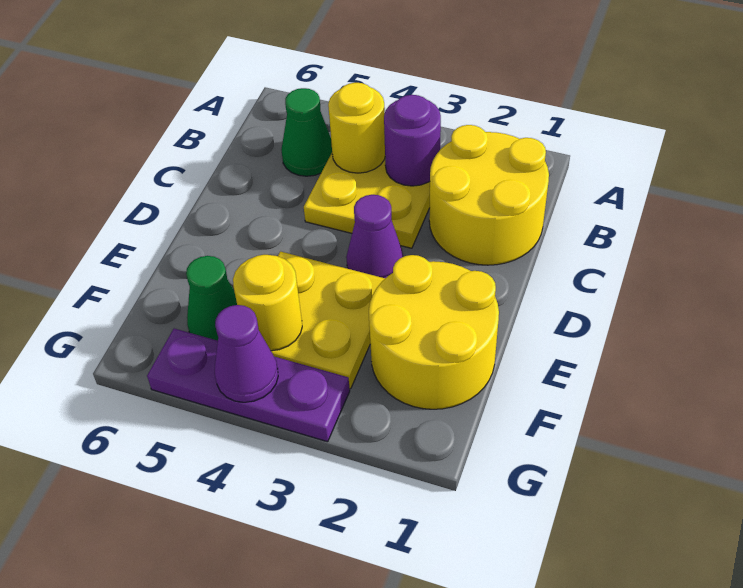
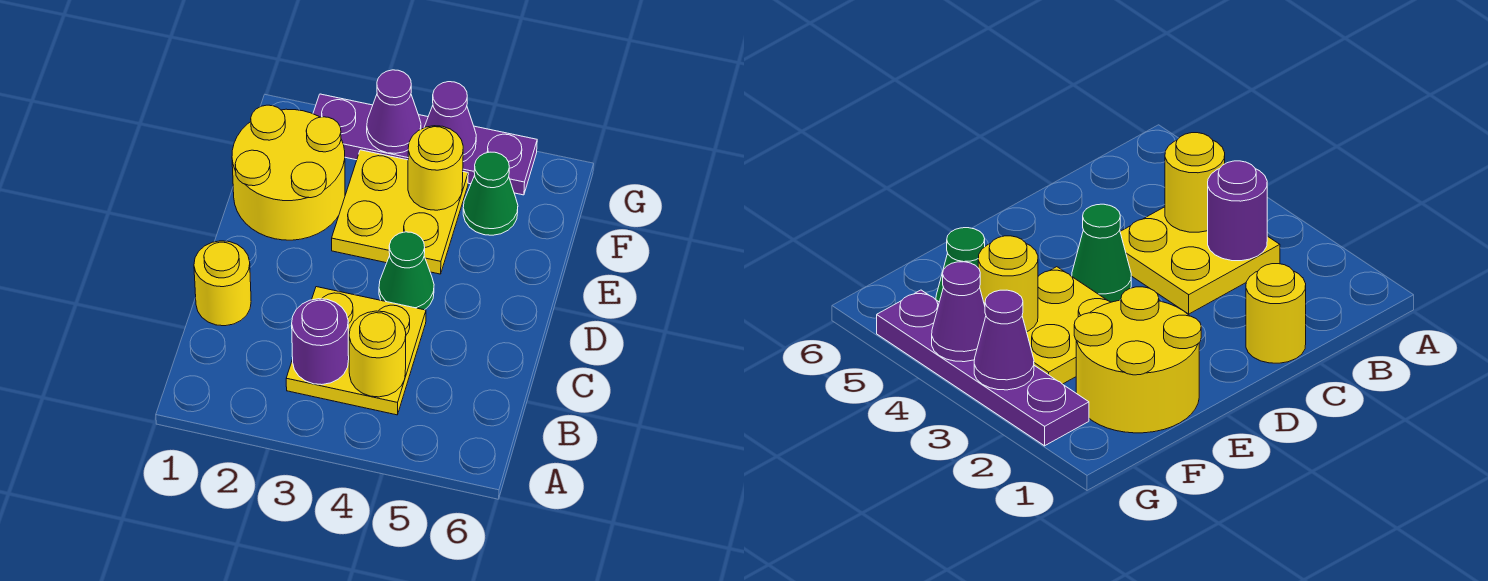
yellow round brick B1:C2 level 1 -> yellow round brick C1 level 1
green cone B5 level 1 -> green cone D4 level 1
purple cone D3 level 1 -> purple cone G3 level 2
purple plate G3:G5 level 1 -> purple plate G2:G5 level 1

